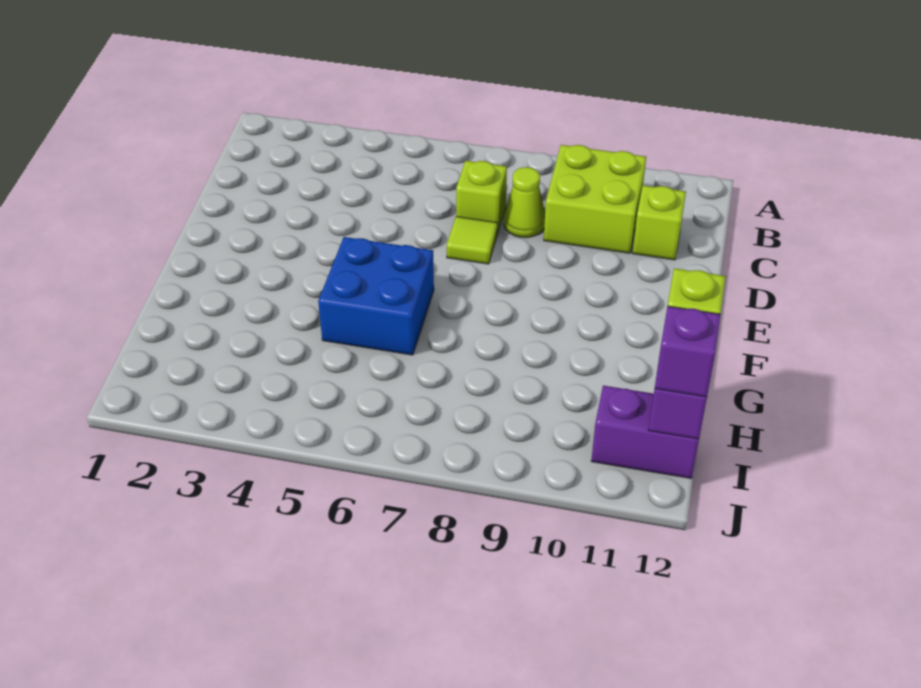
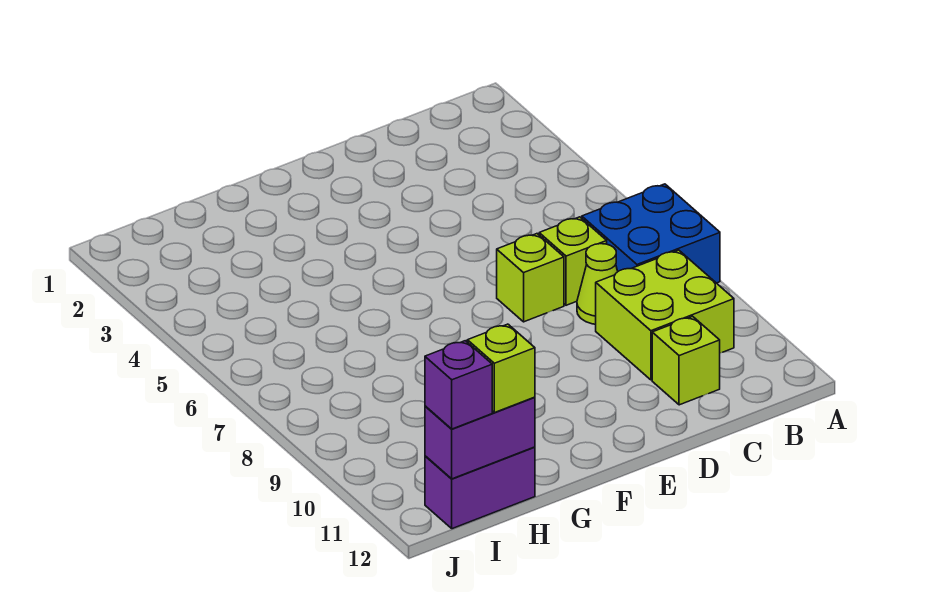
lime tile D7 level 1 -> lime brick D7 level 1
blue brick F5:G6 level 1 -> blue brick A7:B8 level 1
purple brick I11:I12 level 1 -> purple brick H12:I12 level 1

